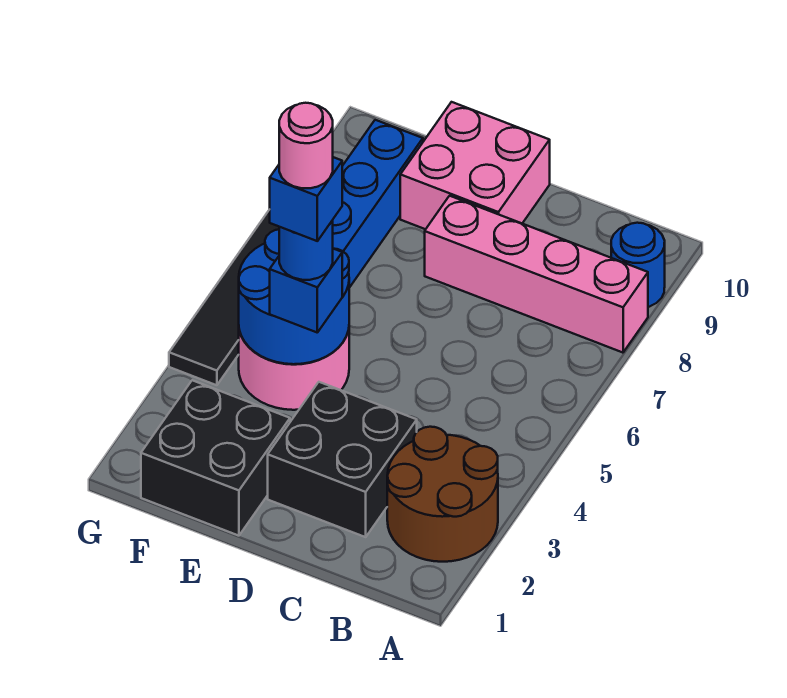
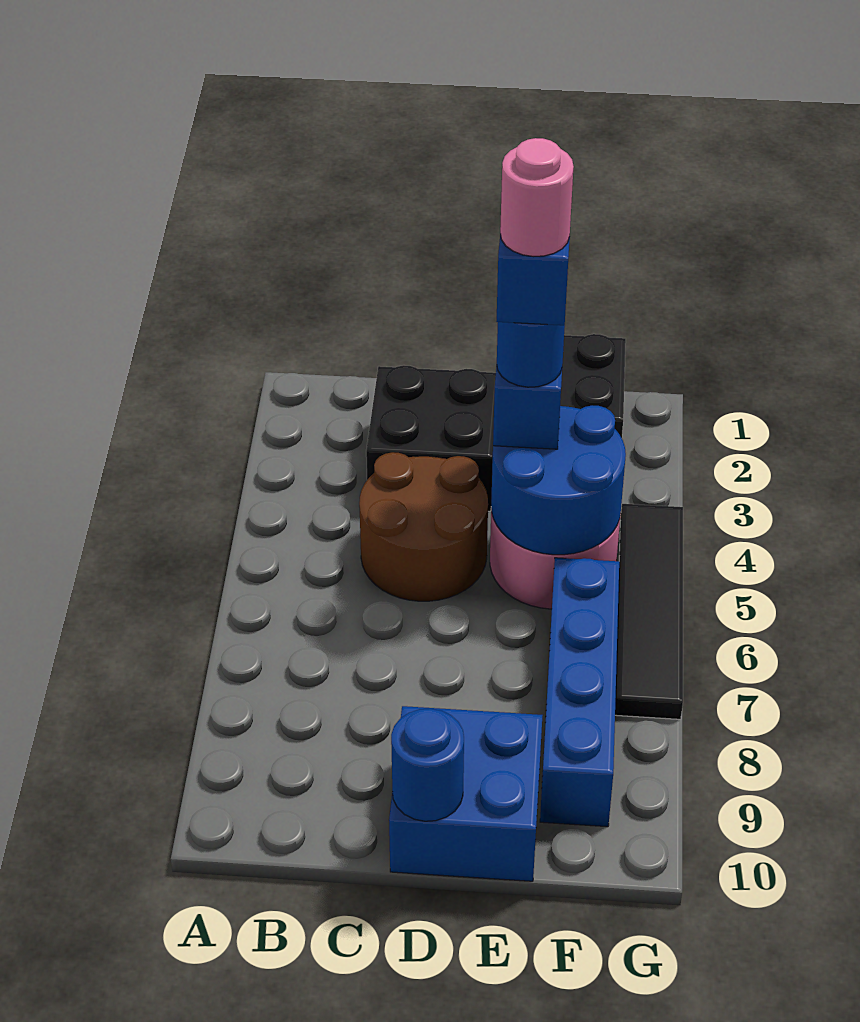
brown round brick A2:B3 level 1 -> brown round brick C4:D5 level 1
pink brick A8:D8 level 1 -> none
blue round brick A9 level 1 -> blue round brick D10 level 2
pink brick D9:E10 level 1 -> blue brick D9:E10 level 1

